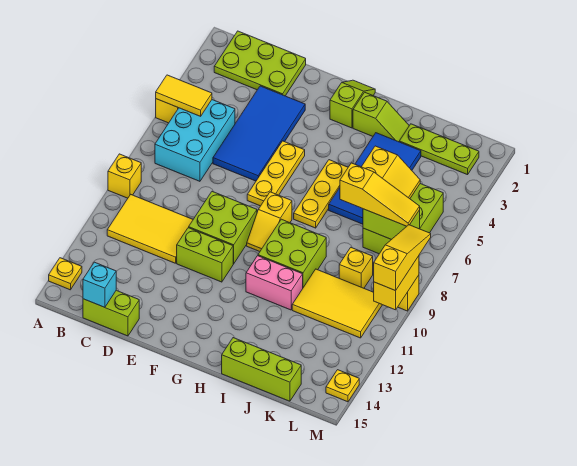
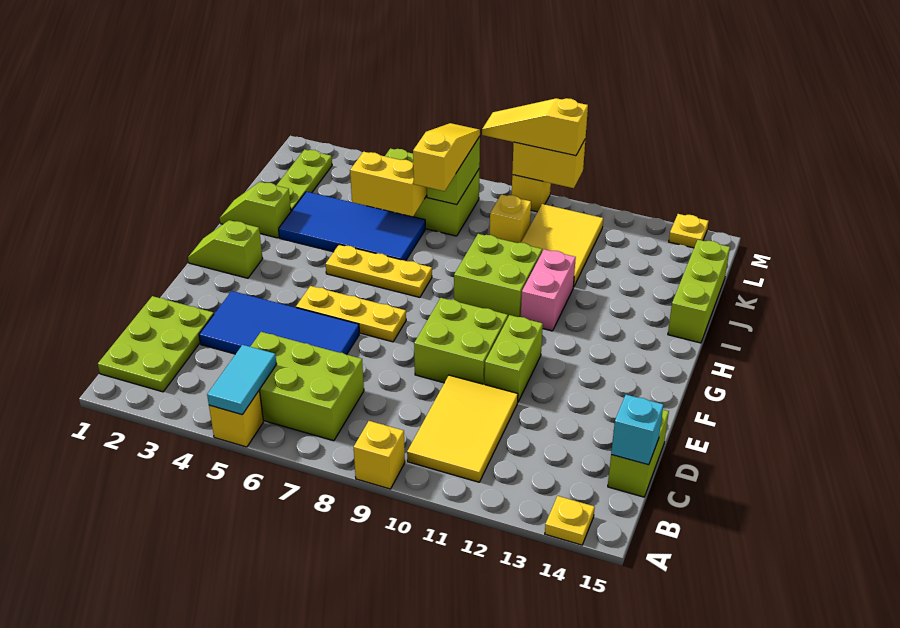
yellow tile A5:B5 level 2 -> cyan tile A5:B5 level 2
cyan brick B5:C7 level 1 -> lime brick B5:C7 level 1
yellow slope G8:G9 level 1 top 8 -> none
lime slope H2:I2 level 1 top H -> lime slope I1:I2 level 1 top 2

